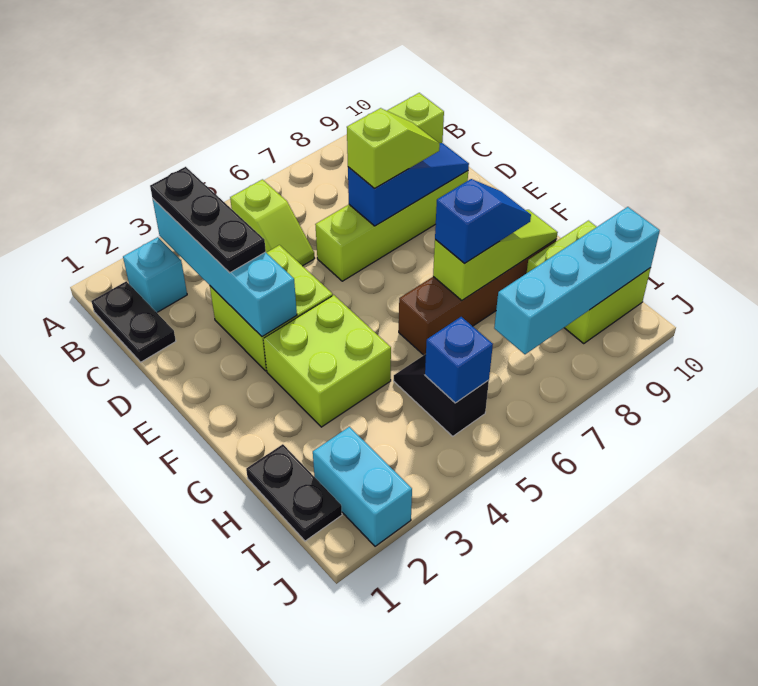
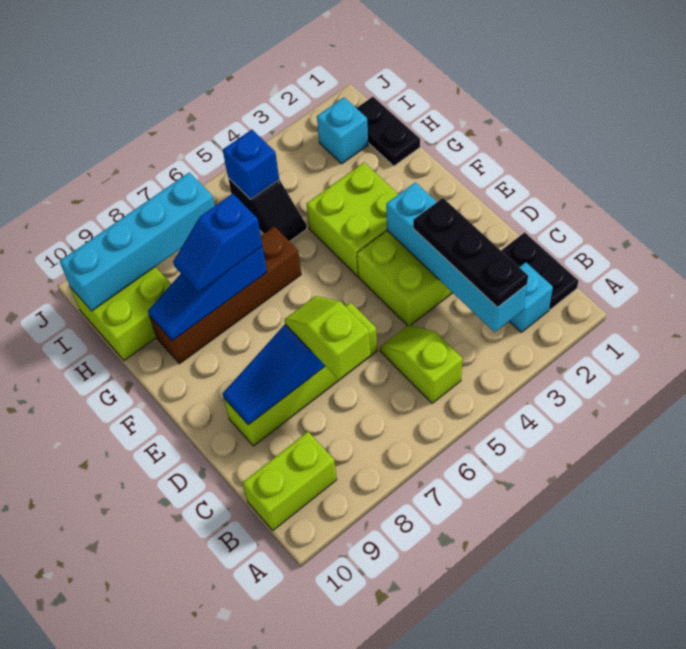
lime slope D7:D8 level 3 top 7 -> lime slope C7:D7 level 3 top C
lime slope G7:G9 level 2 top 7 -> blue slope G7:G9 level 2 top 7
cyan brick I2:J2 level 1 -> cyan brick I2 level 1

